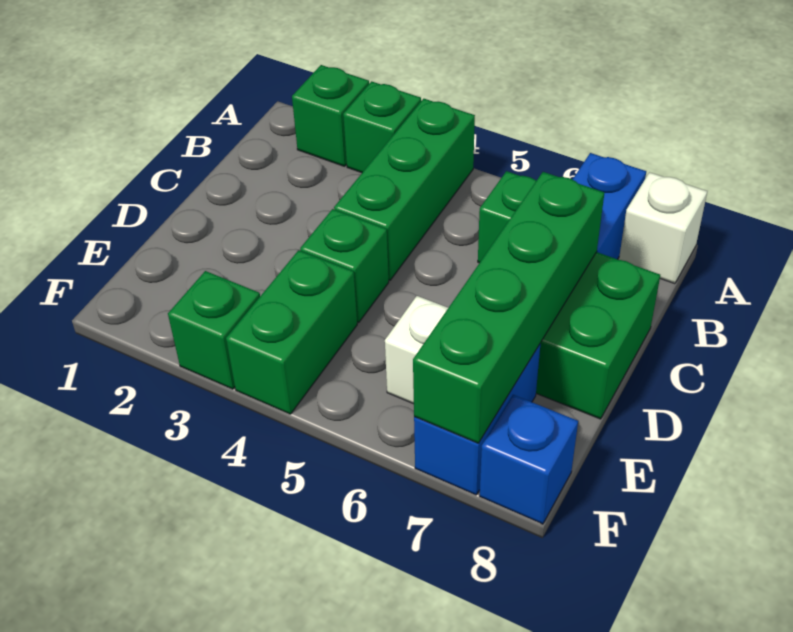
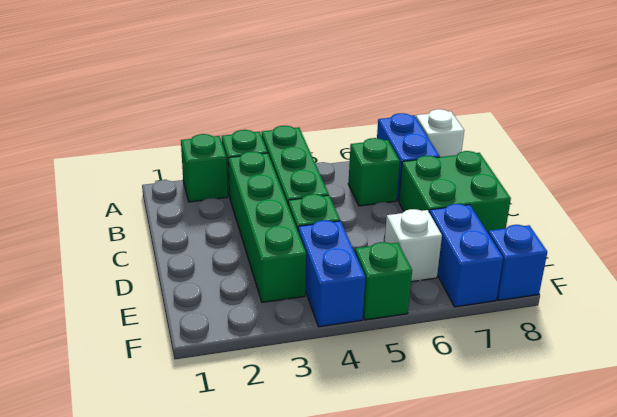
green brick C7:F7 level 2 -> green brick B3:E3 level 1
green brick E4:F4 level 1 -> blue brick E4:F4 level 1
green brick F3 level 1 -> green brick F5 level 1

